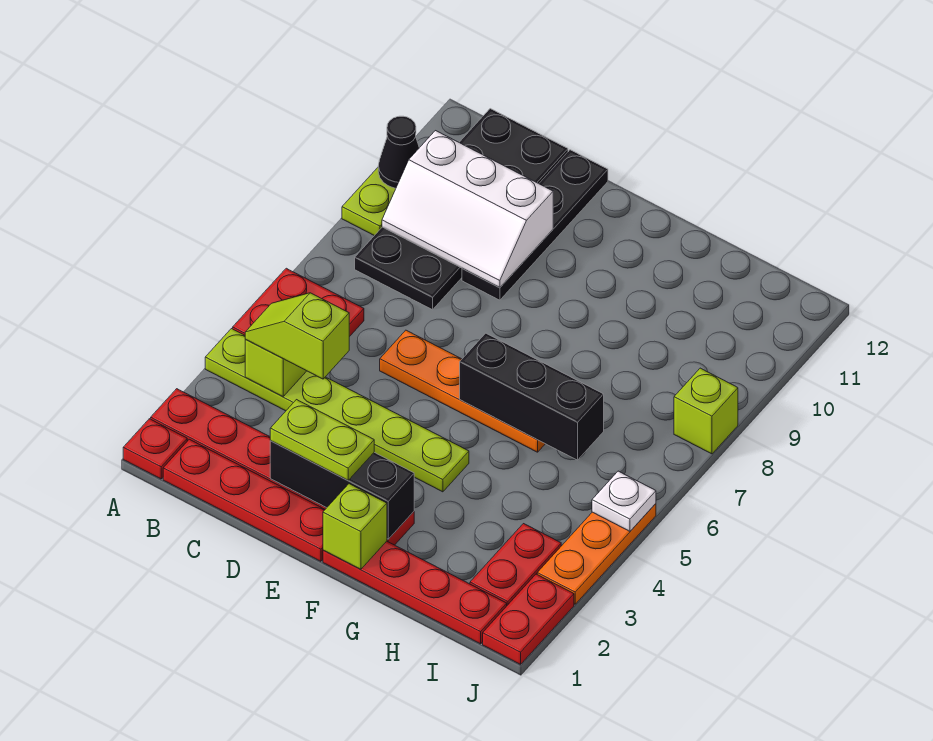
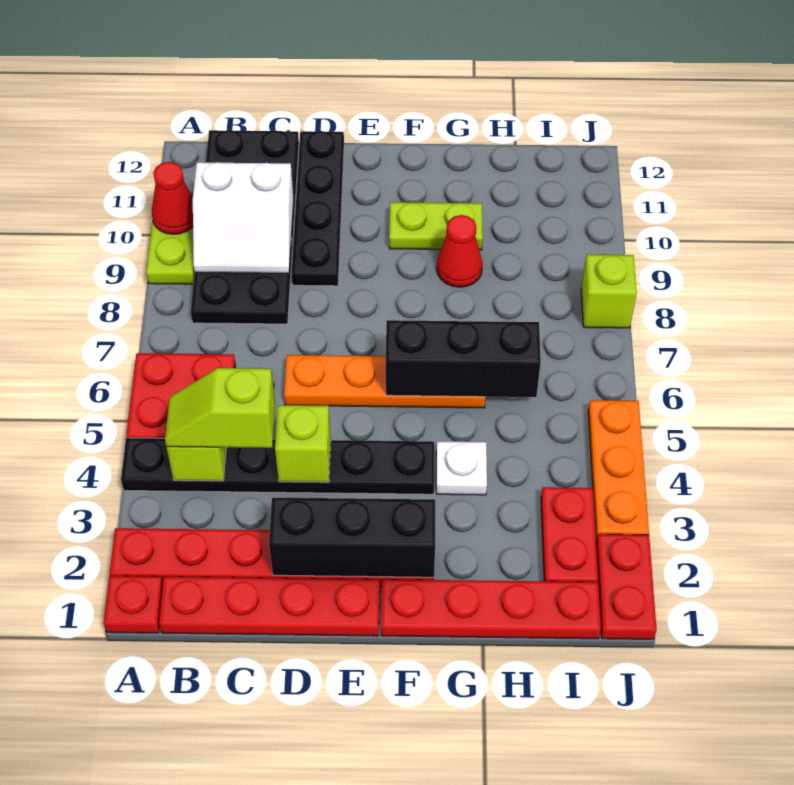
lime plate A4:F4 level 1 -> black plate A4:F4 level 1
black cone A10 level 2 -> red cone A10 level 2
white slope B9:D10 level 2 top 10 -> white slope B9:C10 level 2 top 10
lime plate D2:E2 level 3 -> lime plate F10:G10 level 1
lime brick F1 level 2 -> lime brick D4 level 2
none -> red cone G9 level 1
white plate J5 level 2 -> white plate G4 level 1

